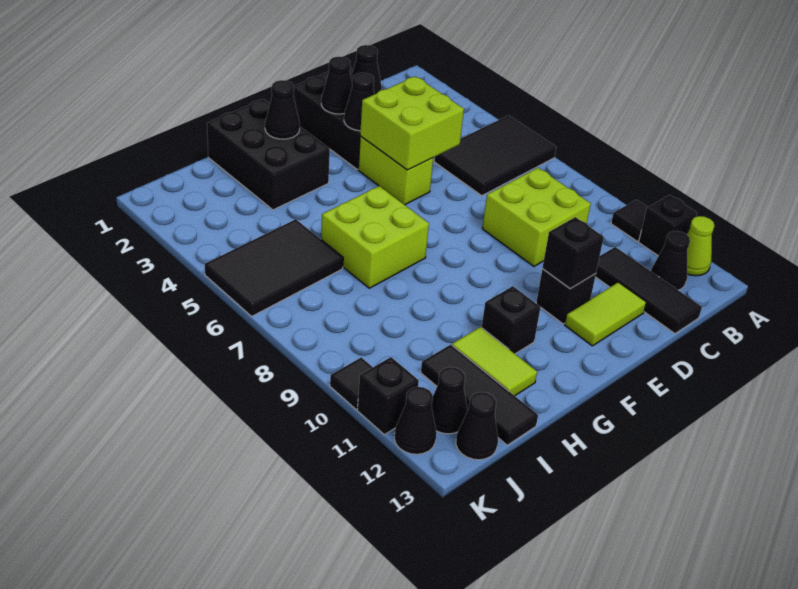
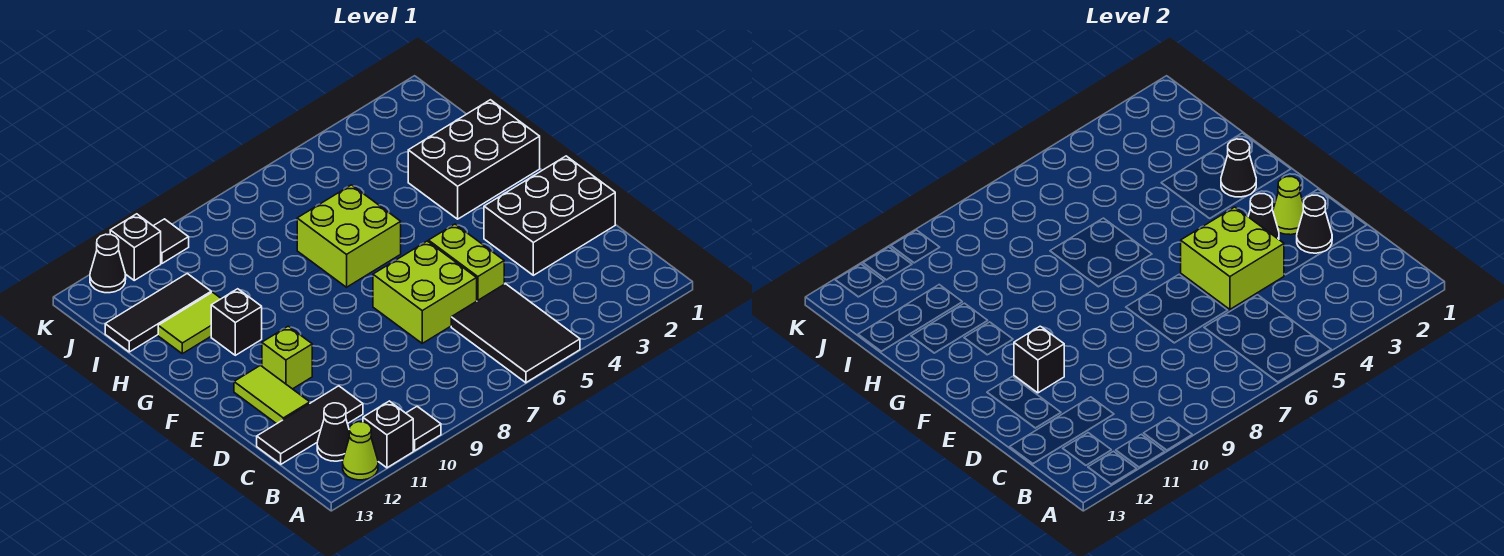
lime brick C8:D9 level 1 -> lime brick D6:E7 level 1
black cone E2 level 2 -> lime cone E2 level 2
lime brick E4:E5 level 1 -> lime brick D5:E5 level 1
black brick E11 level 1 -> lime brick E11 level 1
black tile I5:K6 level 1 -> none
black cone J12 level 1 -> none
black cone J13 level 1 -> none

